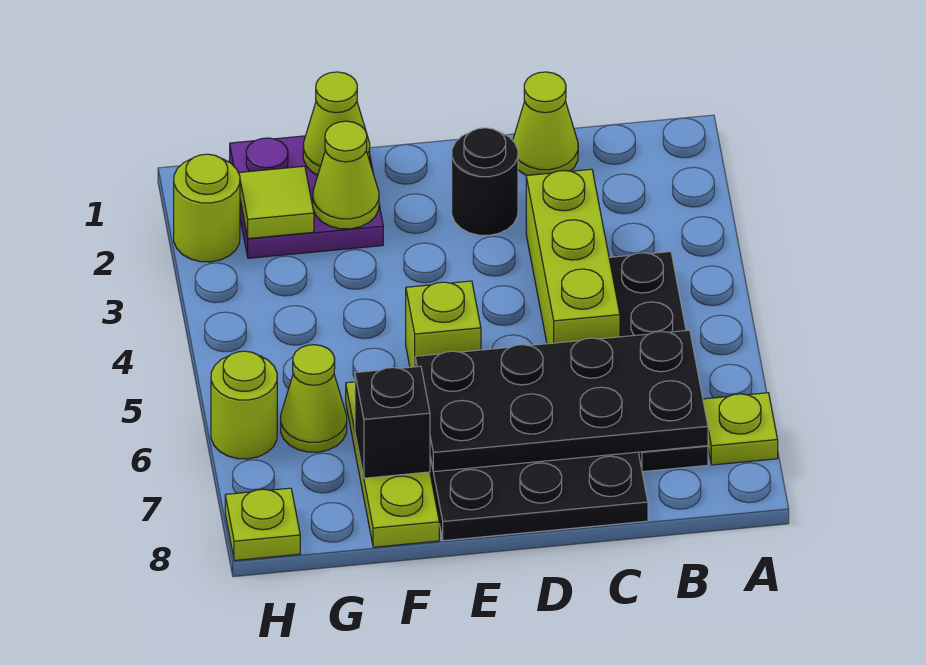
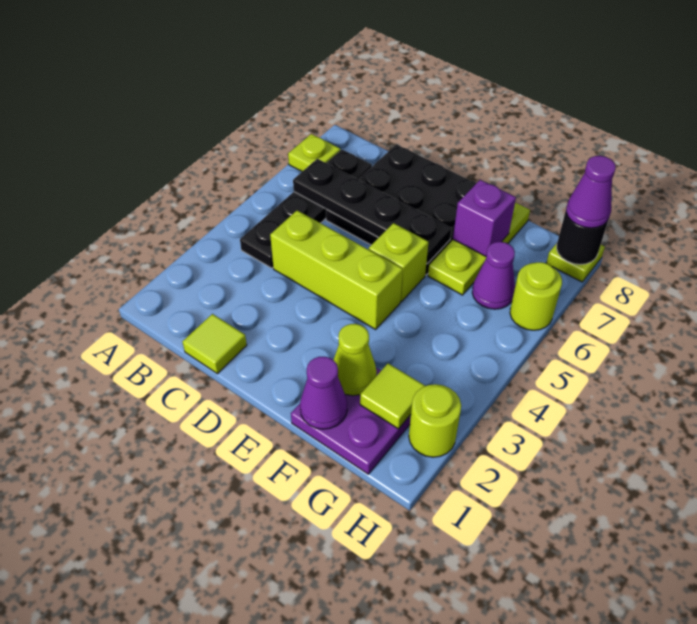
black plate B6:E7 level 2 -> black plate B6:E6 level 2
lime cone C1 level 1 -> lime tile C1 level 1
lime brick C3:C5 level 1 -> lime brick C4:E4 level 1
black round brick D2 level 1 -> black round brick H8 level 2
lime cone F1 level 2 -> purple cone F1 level 2
black brick F7 level 2 -> purple brick F7 level 2
lime cone G6 level 1 -> purple cone G6 level 1
none -> purple cone H8 level 3

